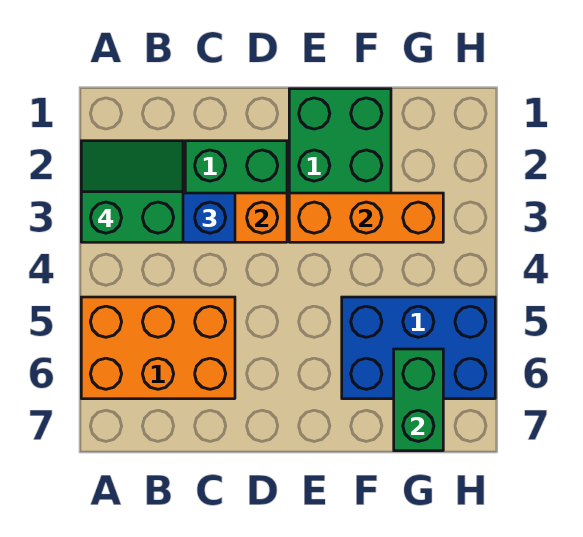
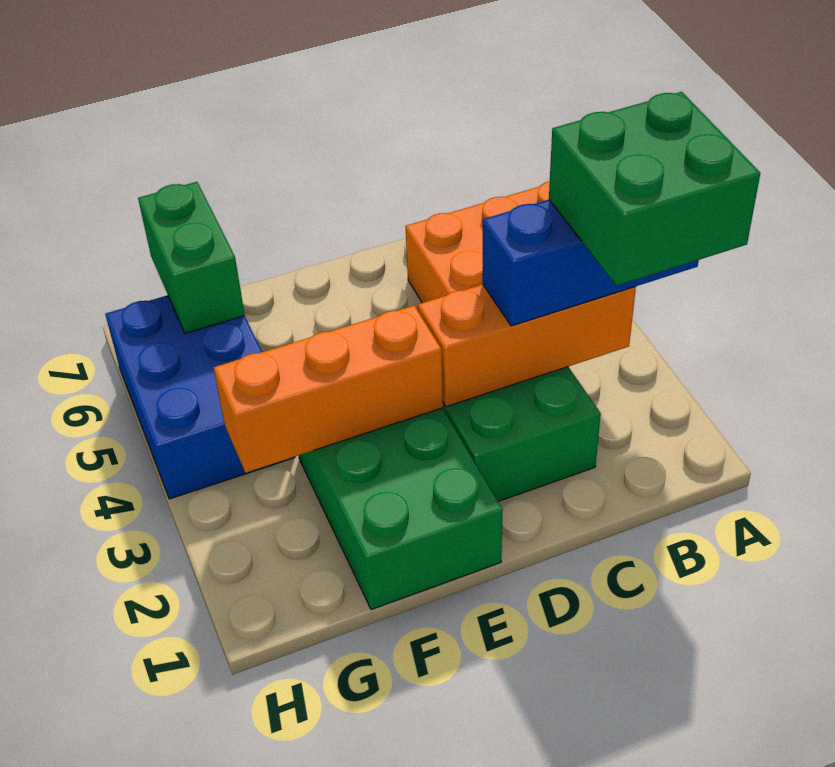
green slope A2:B3 level 4 top 3 -> green brick A2:B3 level 4
blue brick F5:H6 level 1 -> blue brick G4:H6 level 1

